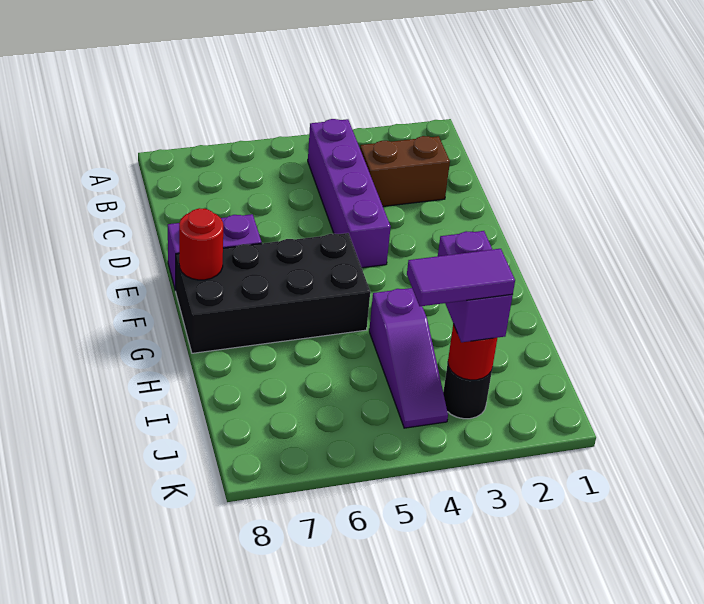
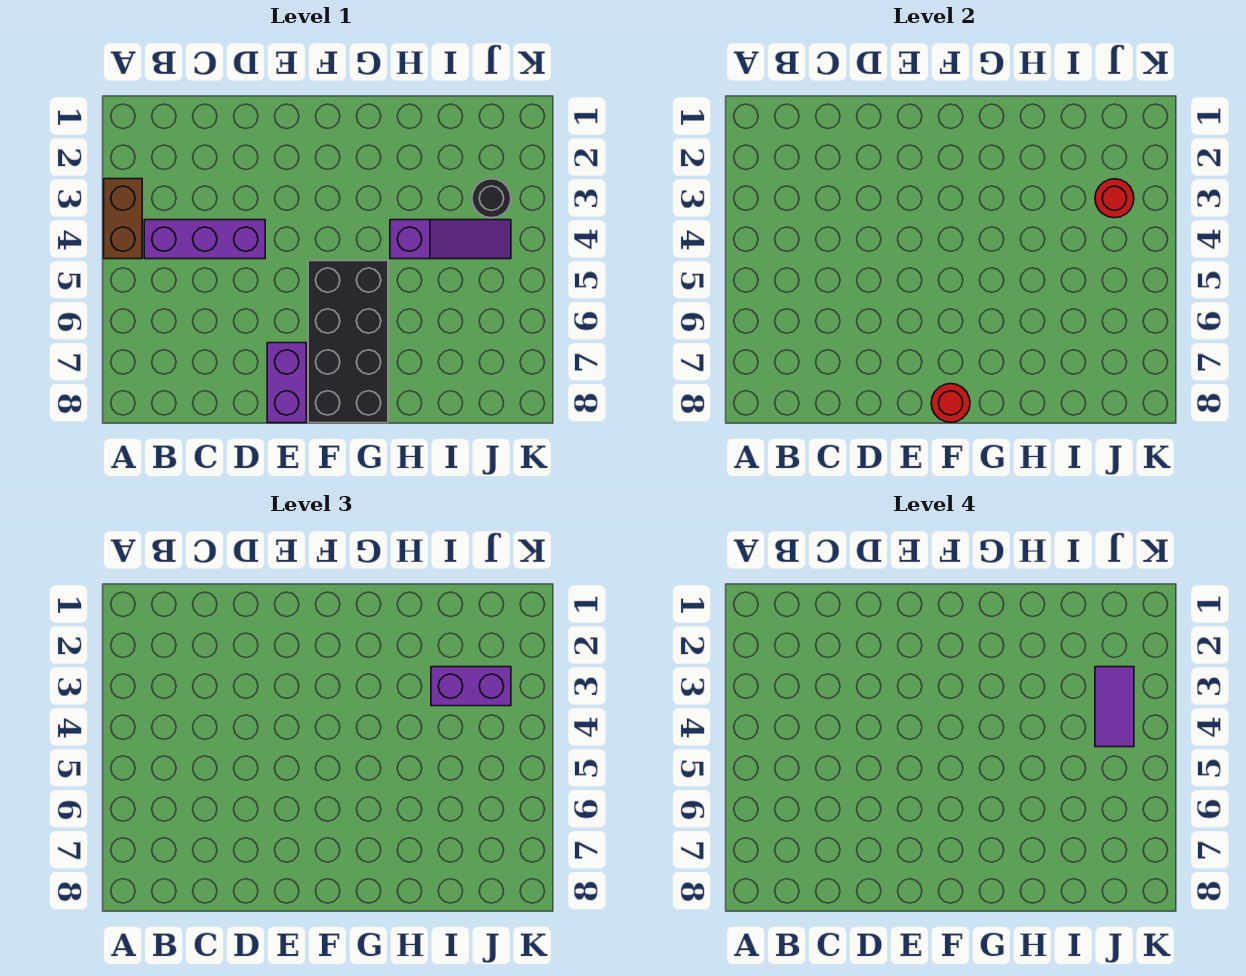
purple brick B4:E4 level 1 -> purple brick B4:D4 level 1
brown brick C2:C3 level 1 -> brown brick A3:A4 level 1

